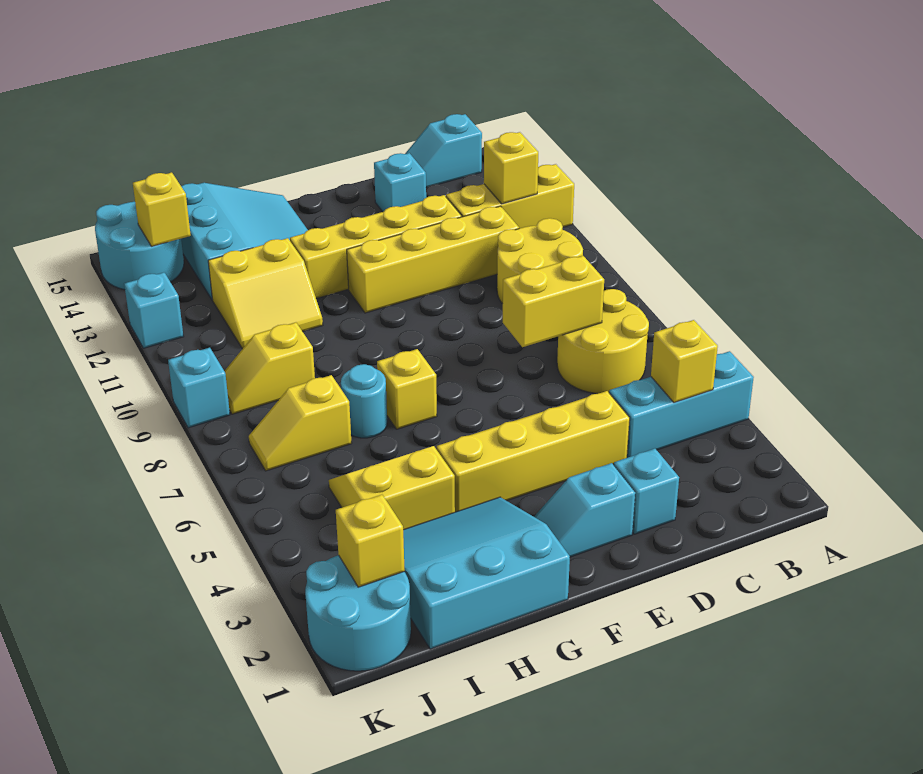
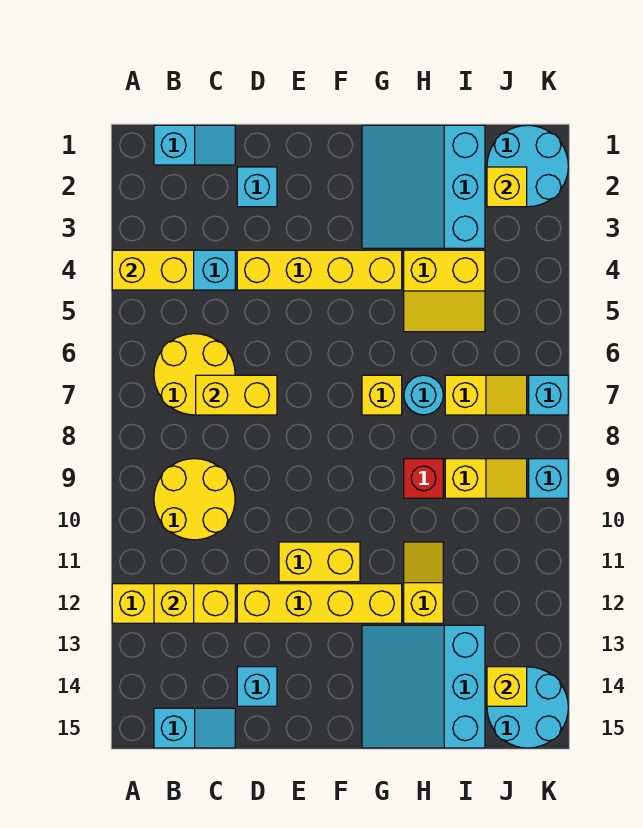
yellow brick B4 level 2 -> yellow brick A4:B4 level 2
yellow brick C11:F11 level 1 -> yellow brick E11:F11 level 1
cyan slope E2:F2 level 1 top E -> cyan slope B1:C1 level 1 top B
cyan slope G1:I3 level 1 top 1 -> cyan slope G1:I3 level 1 top I
none -> red brick H9 level 1
yellow slope H11:I12 level 1 top 12 -> yellow slope H11:H12 level 1 top 12
cyan brick K12 level 1 -> cyan brick K7 level 1

